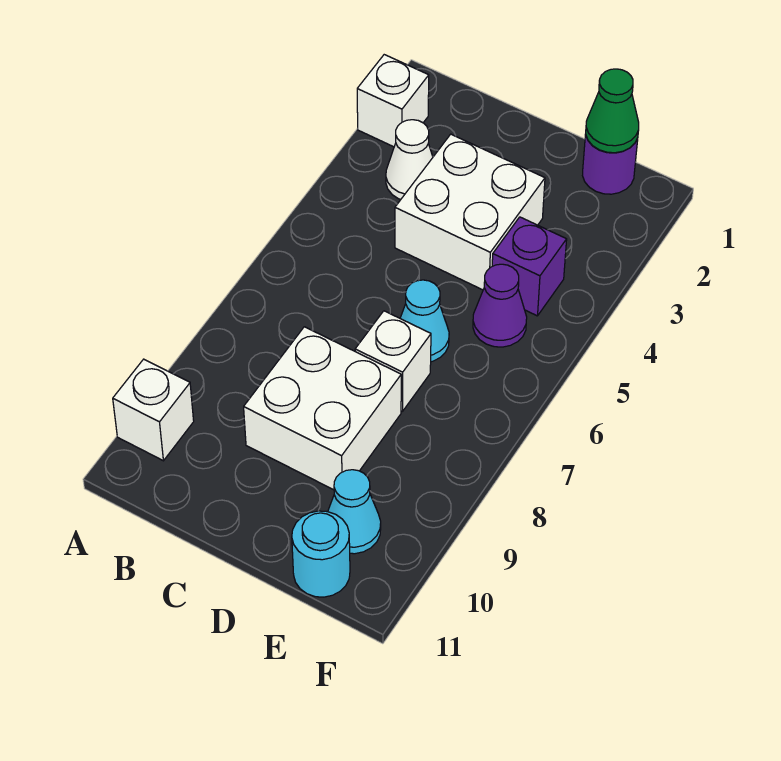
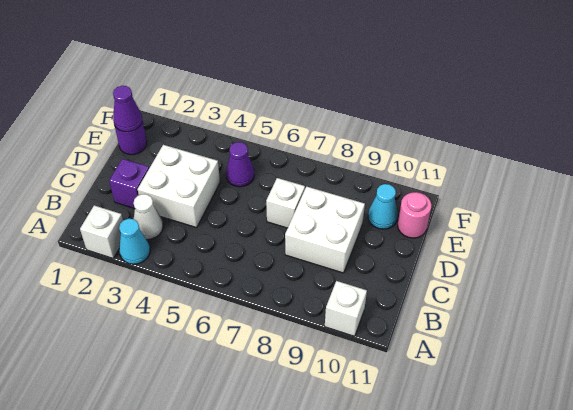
cyan cone D6 level 1 -> cyan cone A3 level 1
green cone E1 level 2 -> purple cone E1 level 2
purple brick E4 level 1 -> purple brick C2 level 1
cyan round brick E11 level 1 -> pink round brick E11 level 1

